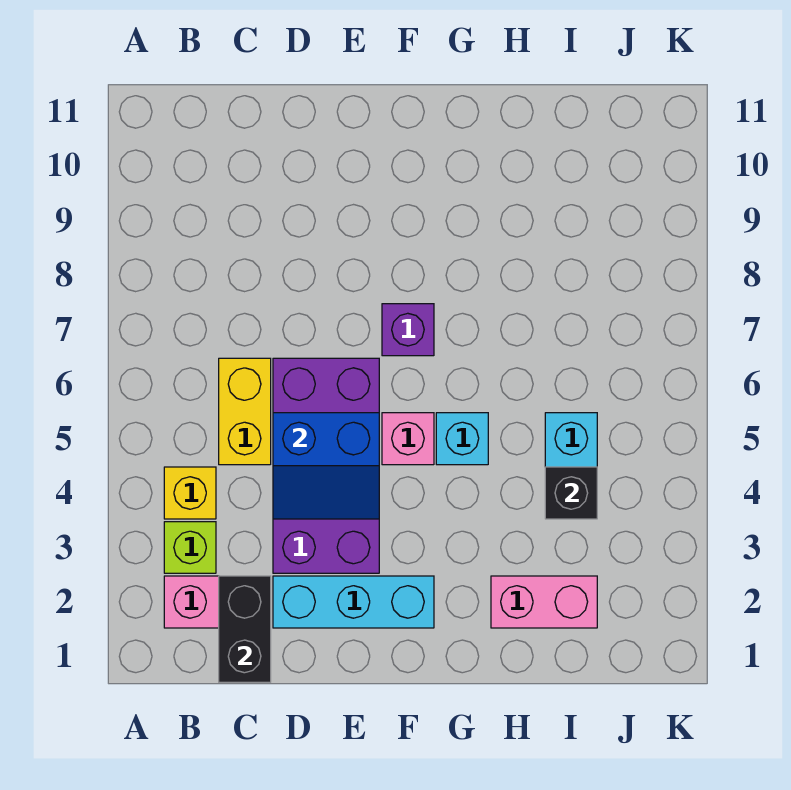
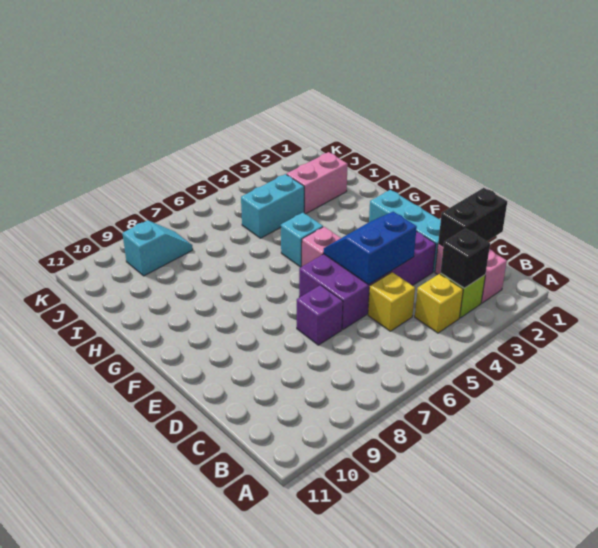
yellow brick C5:C6 level 1 -> yellow brick C5 level 1
blue slope D4:E5 level 2 top 5 -> blue slope D4:E5 level 2 top D
purple brick F7 level 1 -> purple brick D7 level 1
pink brick H2:I2 level 1 -> pink brick I2:I3 level 1
black brick I4 level 2 -> black brick B3 level 2
none -> cyan slope J8:J9 level 1 top 9

